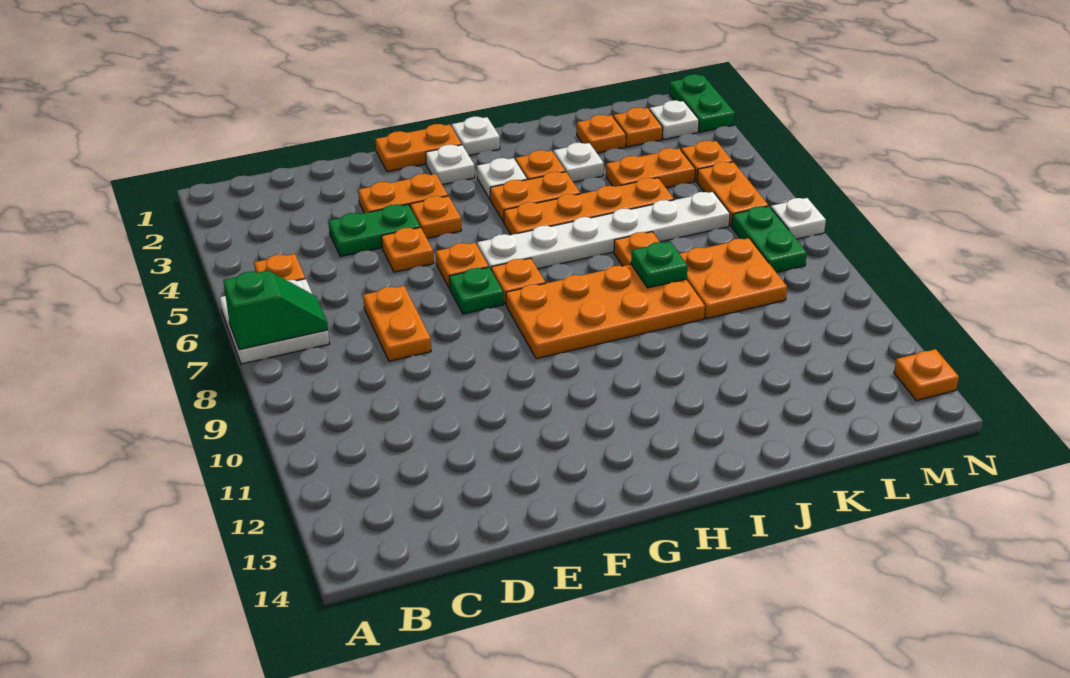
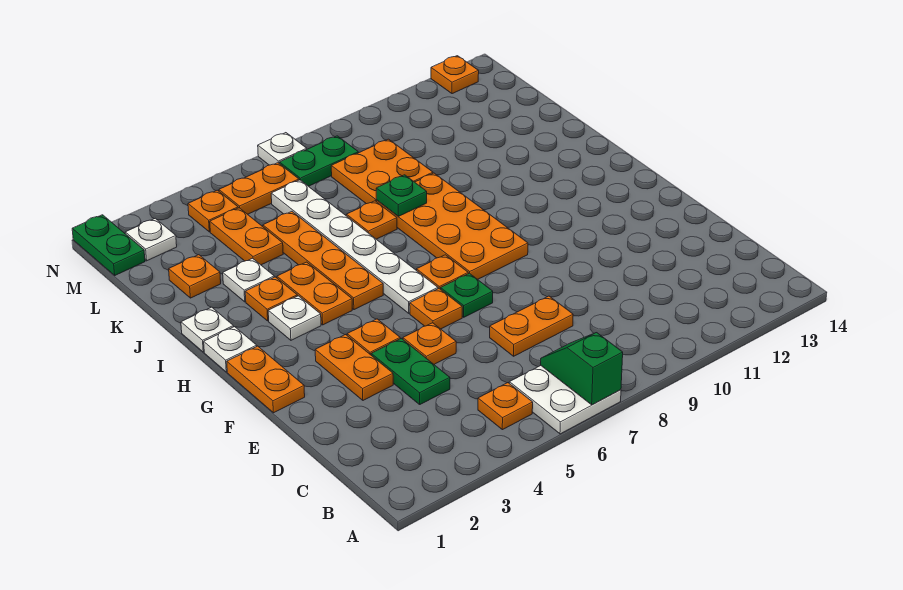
white plate G2 level 1 -> white plate I1 level 1
orange plate L2 level 1 -> none
green plate N1:N2 level 1 -> green plate M1:N1 level 1

